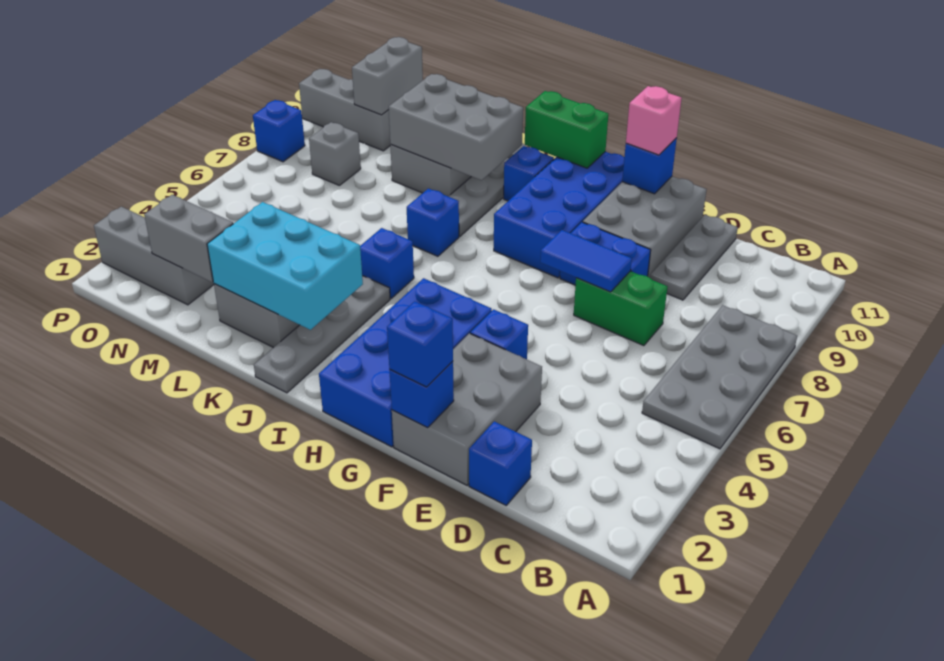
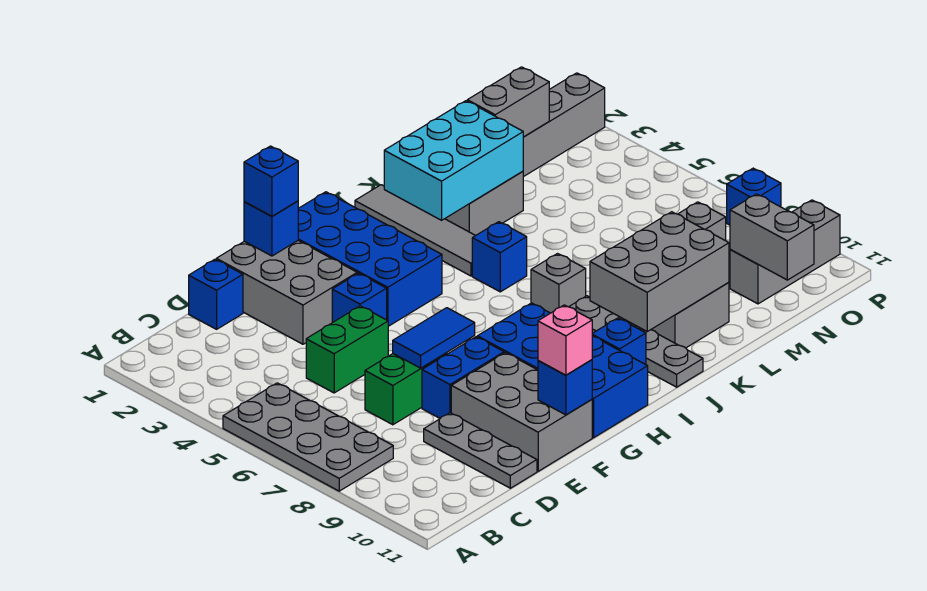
green brick H11:I11 level 2 -> green brick D5:E5 level 1
grey plate J1:J4 level 1 -> grey tile J1:J4 level 1
blue brick J7 level 1 -> grey brick J7 level 1

